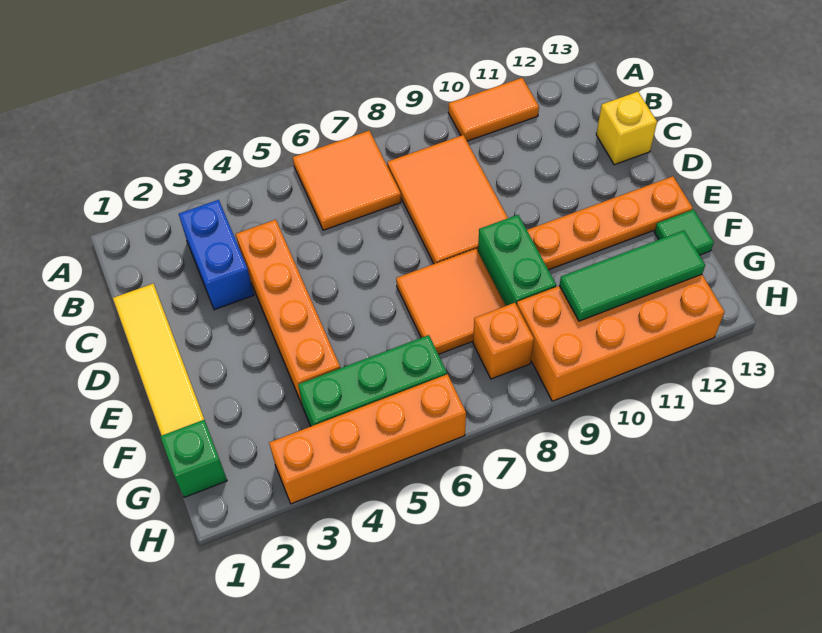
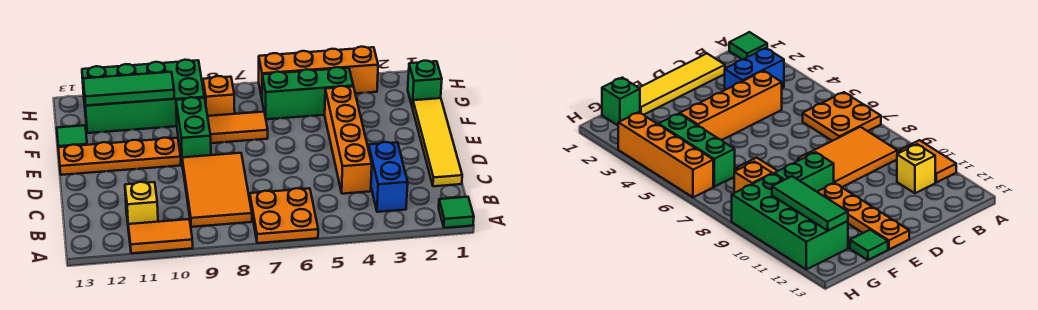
none -> green tile A1 level 1
orange tile A6:B7 level 1 -> orange plate A6:B7 level 1
yellow brick C13 level 1 -> yellow brick B11 level 1
orange tile E7:F8 level 1 -> orange tile F7:F8 level 1
orange brick G9:H12 level 1 -> green brick G9:H12 level 1

